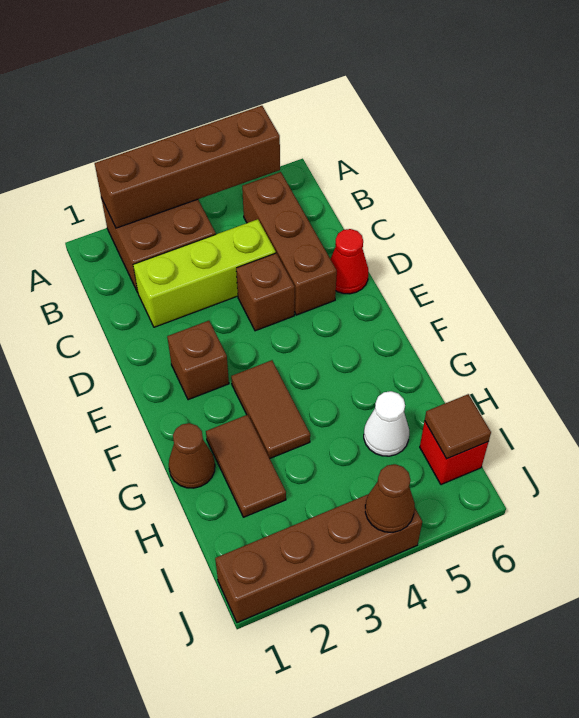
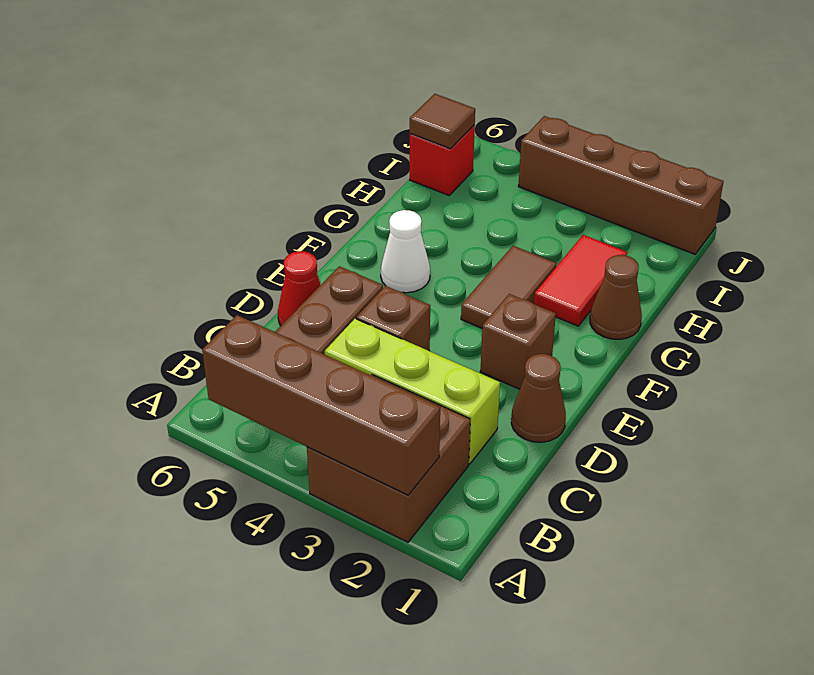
brown tile G2:H2 level 1 -> red tile G2:H2 level 1
white cone H5 level 1 -> white cone F5 level 1
brown cone J4 level 2 -> brown cone D1 level 1

